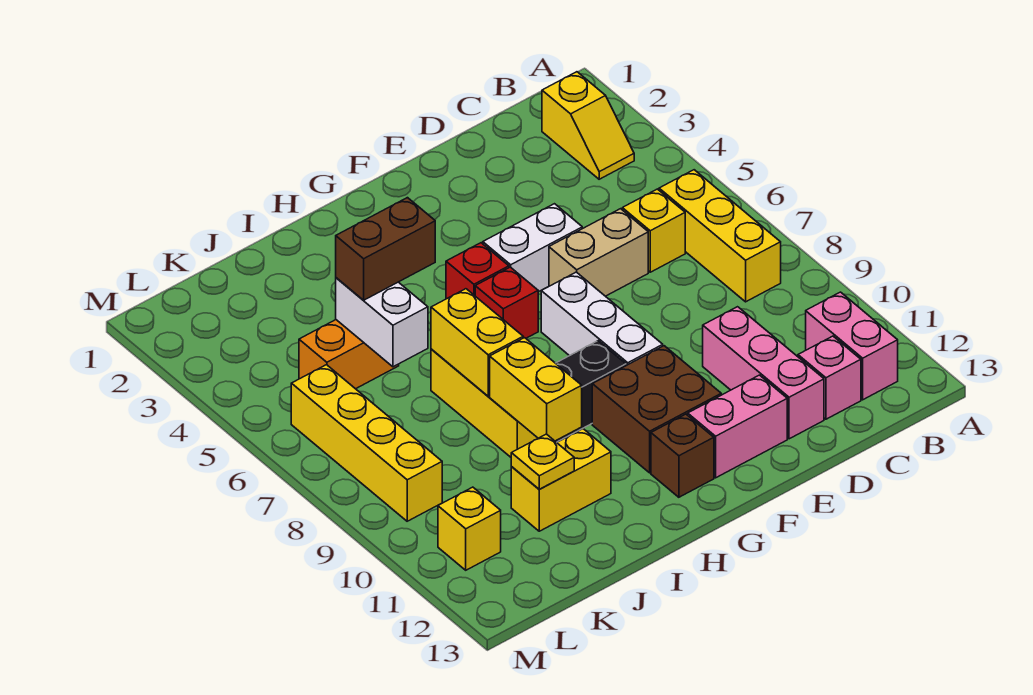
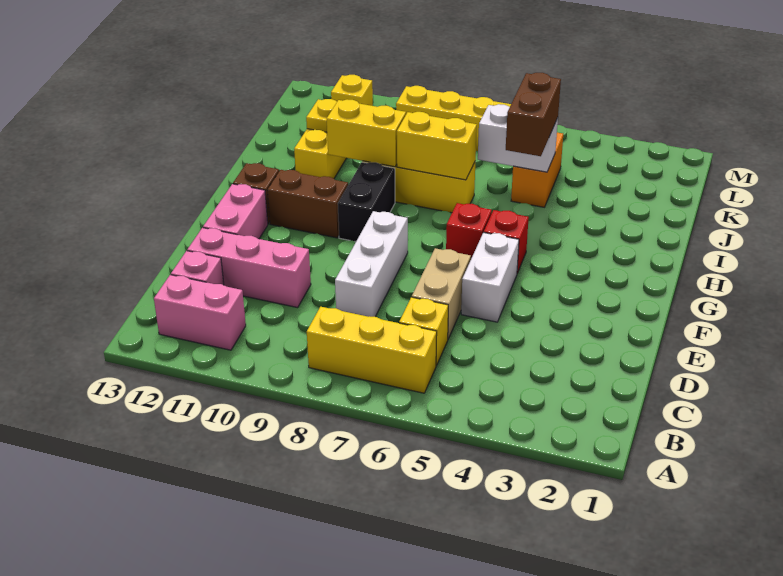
yellow slope B2:B3 level 1 top 2 -> none
white brick F7:F9 level 1 -> white brick D8:F8 level 1
brown brick F10:G11 level 1 -> brown brick G10:G11 level 1

